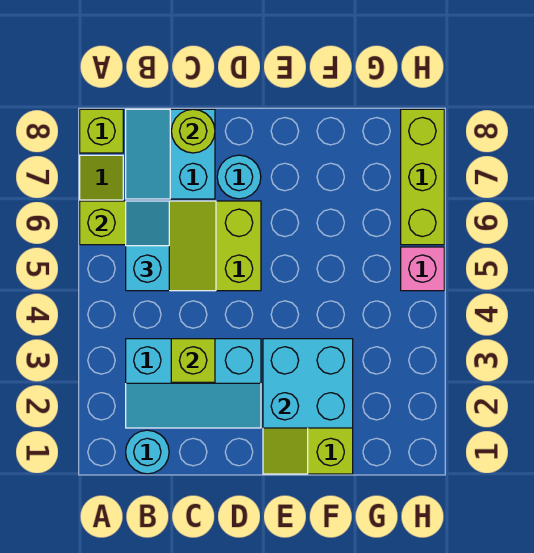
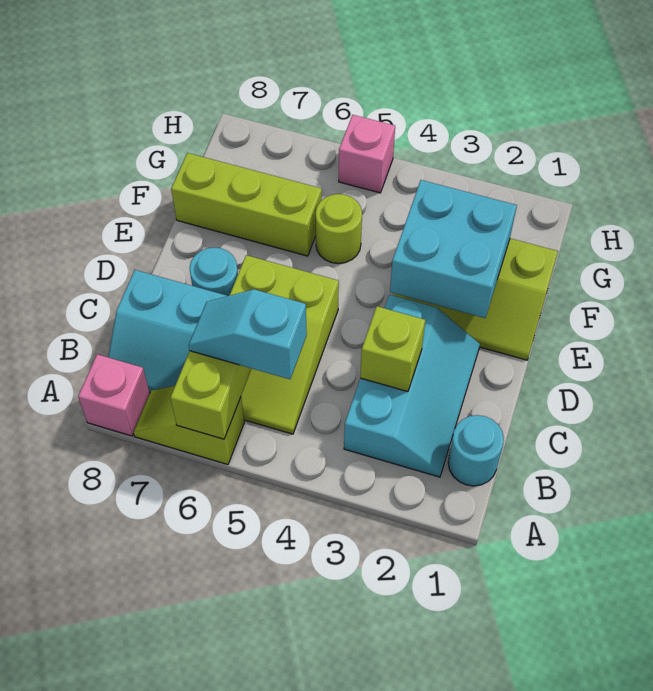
lime brick A8 level 1 -> pink brick A8 level 1
lime round brick C8 level 2 -> lime round brick F5 level 1
lime brick H6:H8 level 1 -> lime brick F6:F8 level 1

